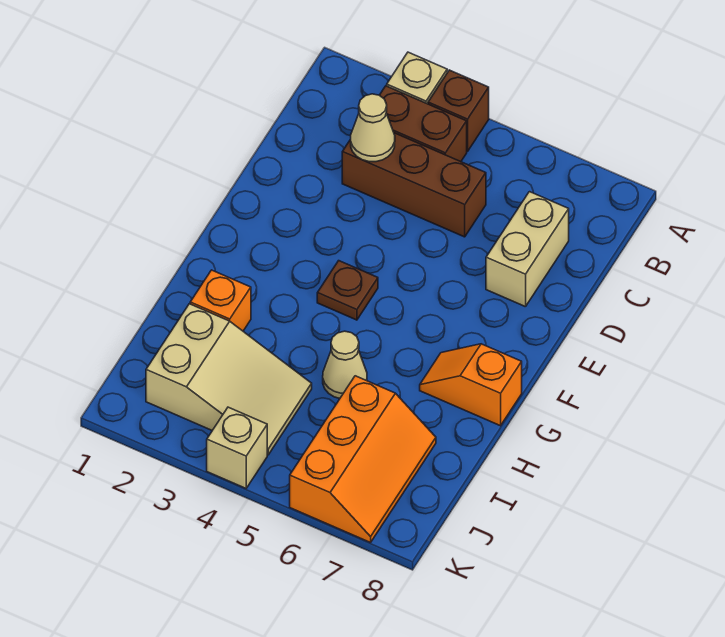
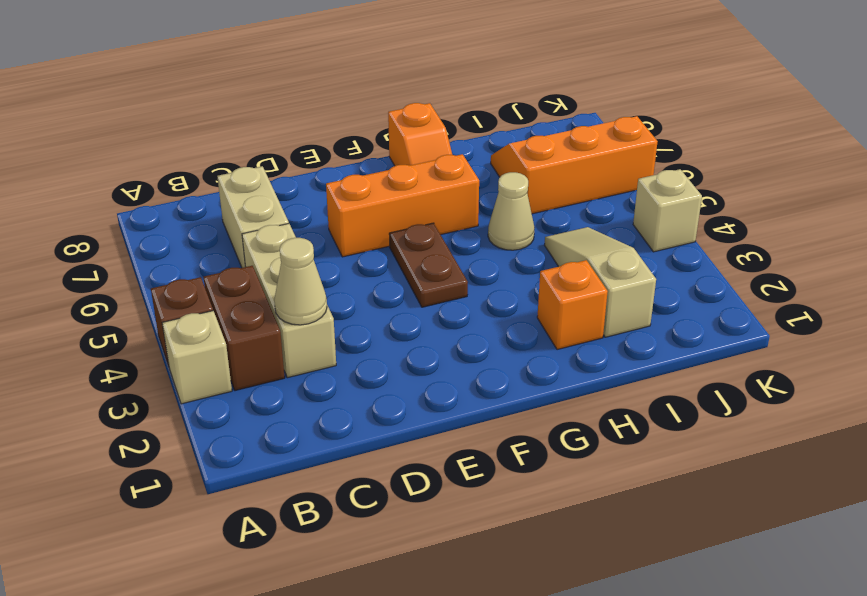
brown brick C3:C5 level 1 -> tan brick C3:C5 level 1
tan brick C7:D7 level 1 -> tan brick C6:C7 level 1
none -> orange brick E6:G6 level 1
brown plate F4 level 1 -> brown plate F4:F5 level 1
tan slope I2:J4 level 1 top 2 -> tan slope I2:I4 level 1 top 2

